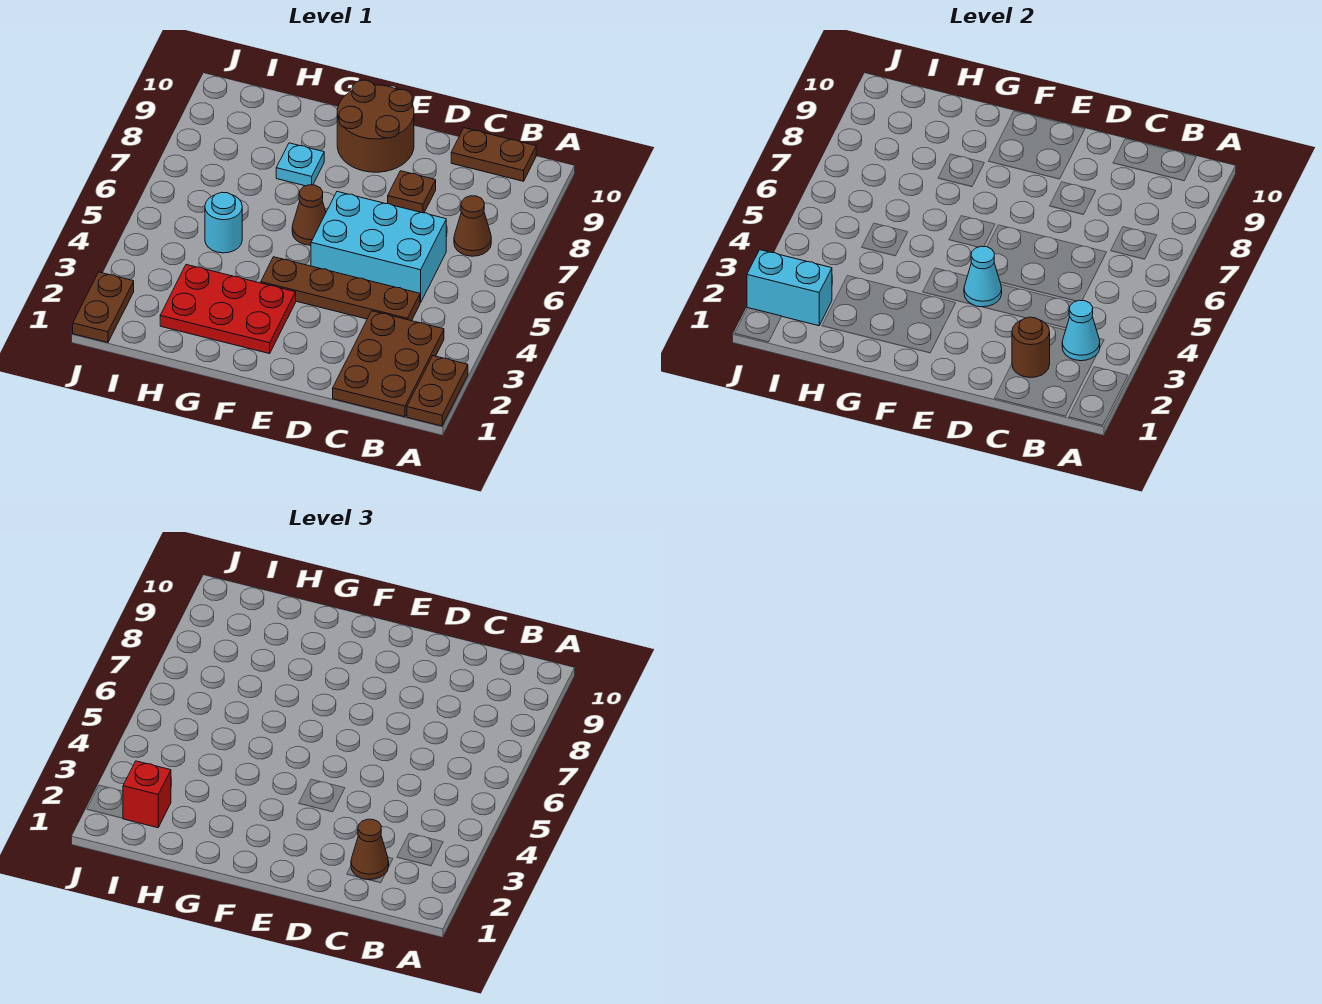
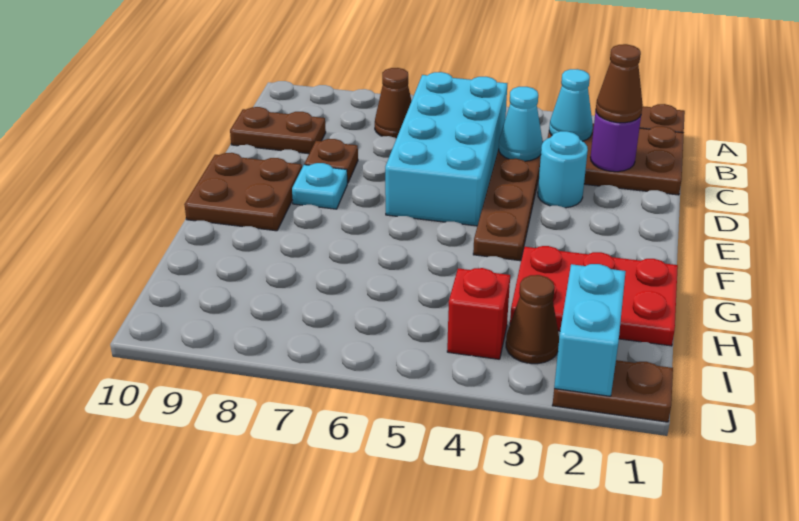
brown plate B10:C10 level 1 -> brown plate C9:C10 level 1
brown round brick C2 level 2 -> purple round brick C2 level 2
cyan brick C5:E6 level 1 -> cyan brick B5:E6 level 1
cyan cone E4 level 2 -> cyan cone C4 level 2
brown round brick E9:F10 level 1 -> brown plate E9:F10 level 1
red plate F2:H3 level 1 -> red plate G1:H3 level 1
brown cone F6 level 1 -> brown cone I3 level 1
cyan plate G8 level 1 -> cyan plate E8 level 1
cyan round brick H5 level 1 -> cyan round brick D3 level 1
red brick I2 level 3 -> red brick I4 level 1

